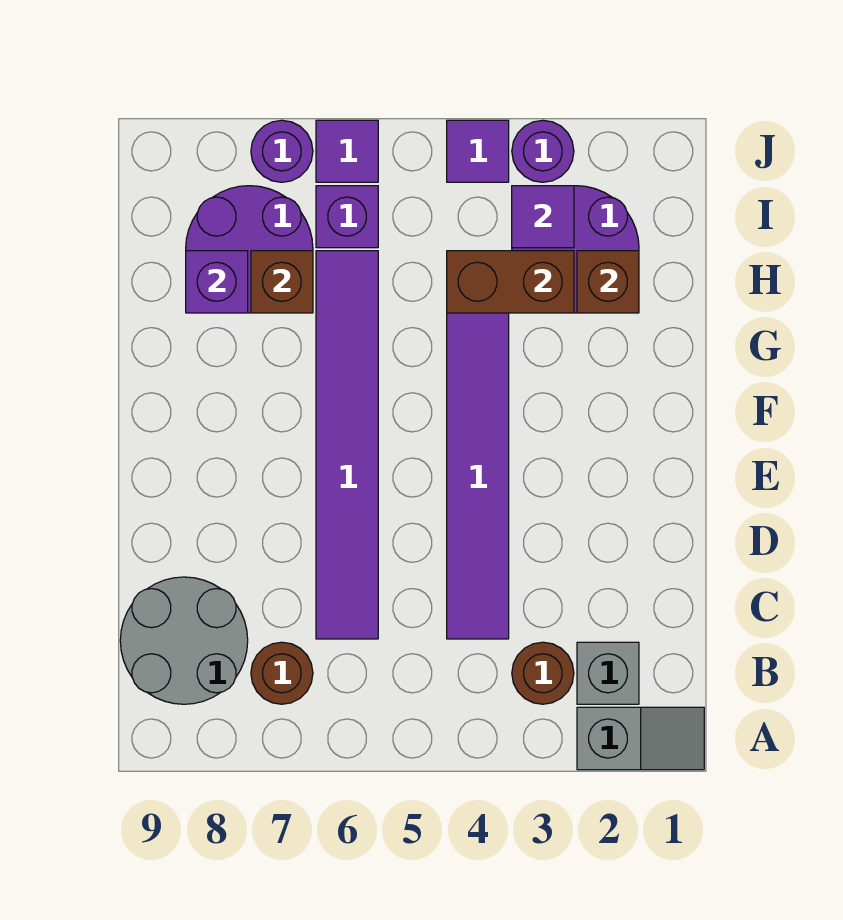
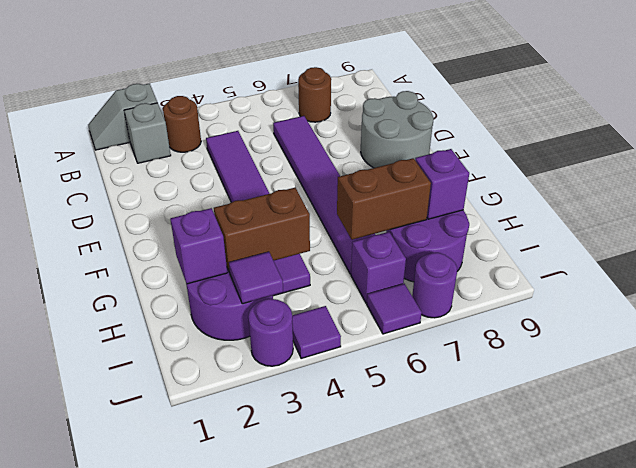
grey round brick B8:C9 level 1 -> grey round brick D8:E9 level 1
brown brick H2 level 2 -> purple brick H2 level 2
brown brick H7 level 2 -> brown brick H6:H7 level 2

